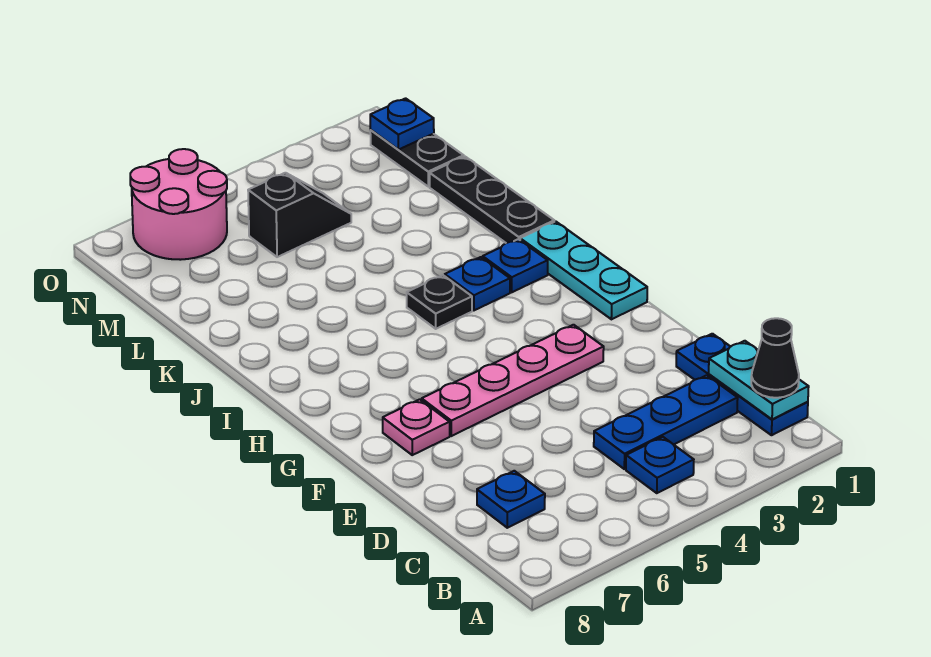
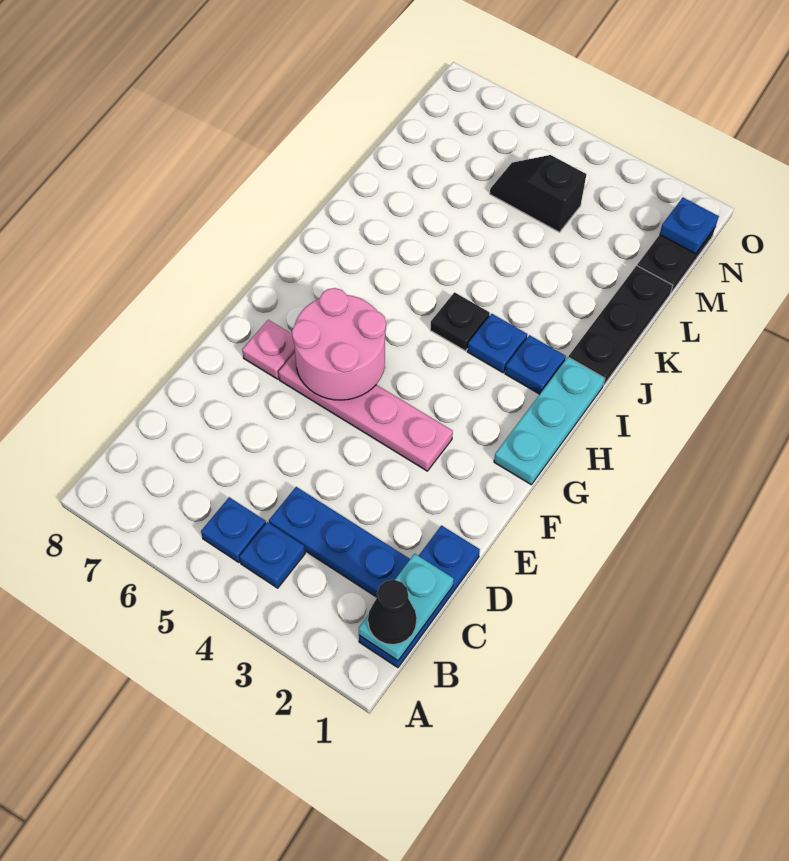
blue plate C7 level 1 -> blue plate B5 level 1
black slope M4:M5 level 1 top 5 -> black slope M4:M5 level 1 top 4
pink round brick N6:O7 level 1 -> pink round brick F5:G6 level 2

